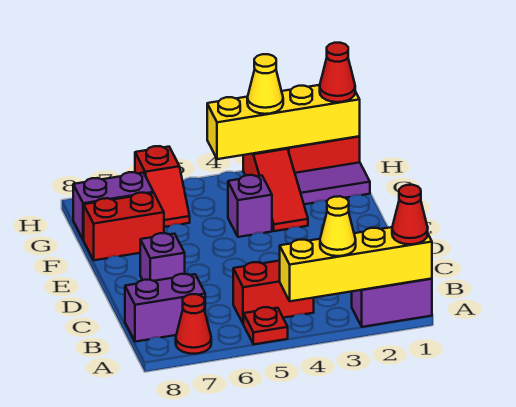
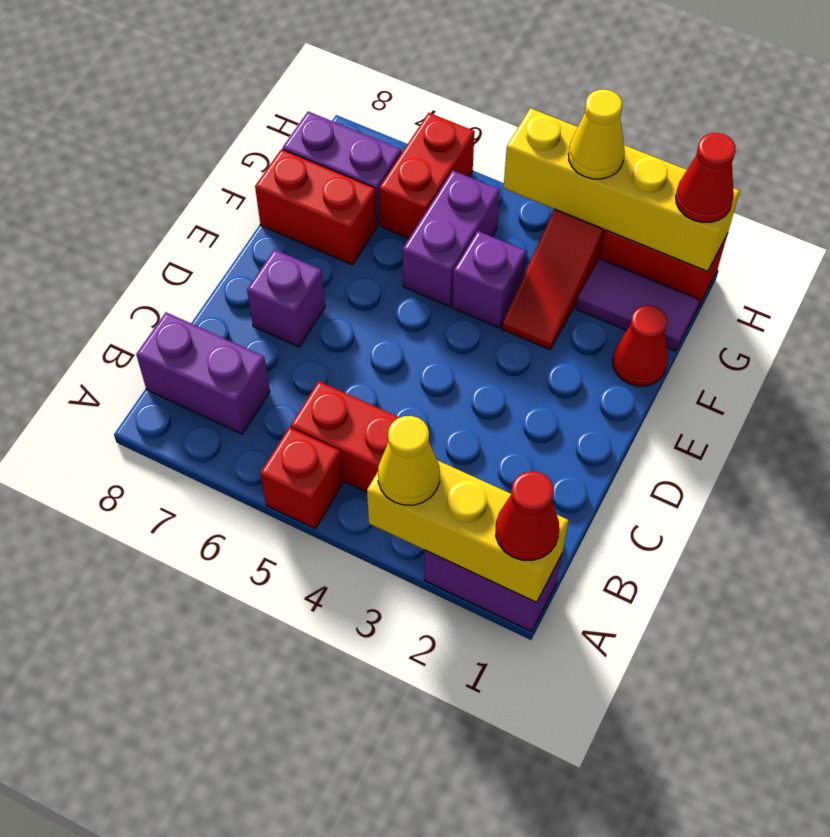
yellow brick A1:A4 level 2 -> yellow brick A1:A3 level 2
red plate A5 level 1 -> red brick A5 level 1
red cone A7 level 1 -> red cone F1 level 1
none -> purple brick F5:G5 level 1
red slope G6:H6 level 1 top H -> red brick G6:H6 level 1

